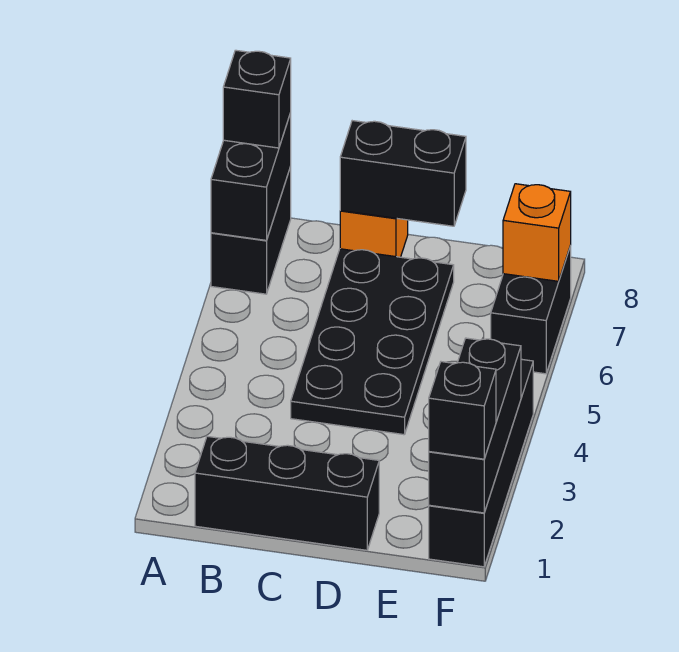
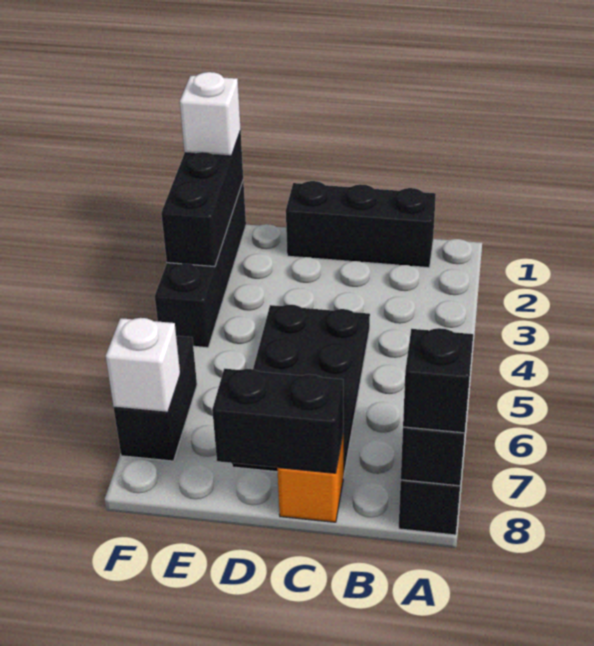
black brick F1 level 3 -> white brick F1 level 3
orange brick F7 level 2 -> white brick F7 level 2

